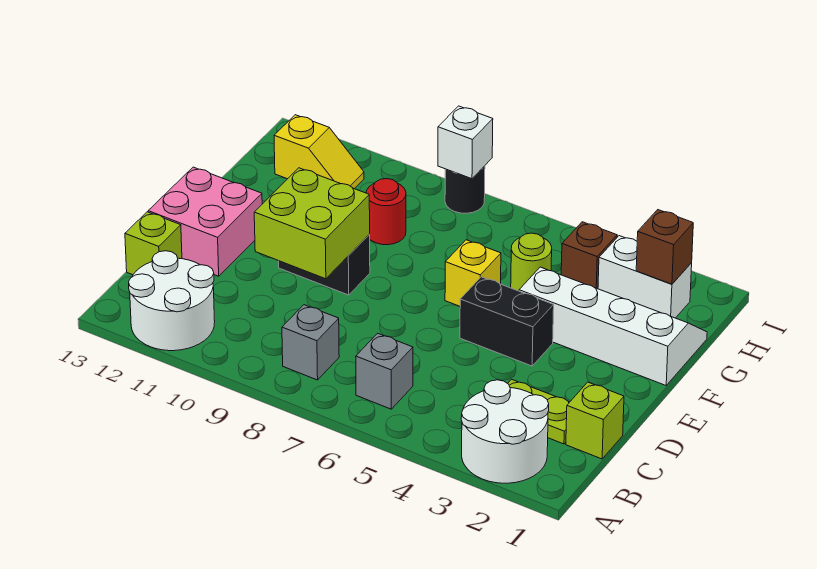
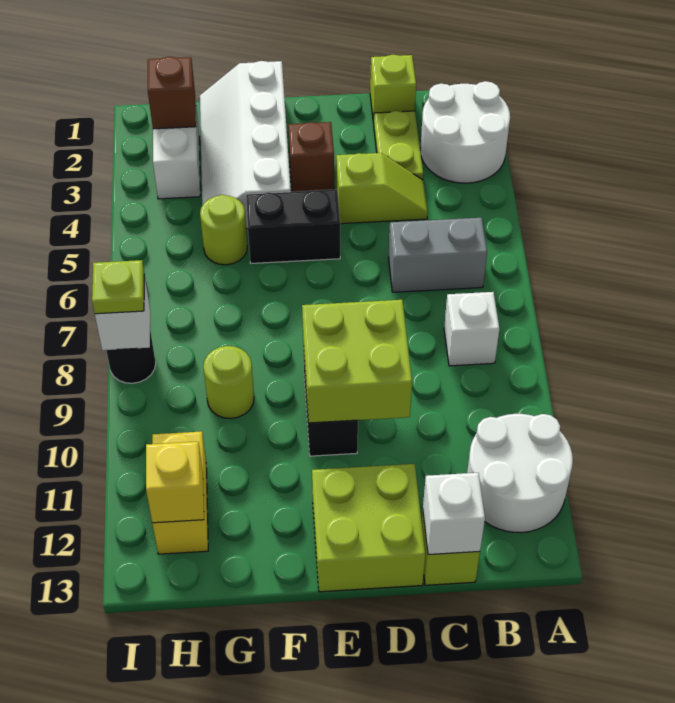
grey brick B6 level 1 -> grey brick B6:C6 level 1
grey brick B8 level 1 -> white brick B8 level 1
none -> lime slope C4:D4 level 1 top D
none -> white brick C13 level 2
pink brick D12:E13 level 1 -> lime brick D12:E13 level 1
black brick E4:E5 level 1 -> black brick E5:F5 level 1
yellow brick F6 level 1 -> yellow brick H12 level 2
red round brick G9 level 1 -> lime round brick G9 level 1
brown brick H4 level 1 -> brown brick E3 level 1
yellow slope H11:H12 level 1 top 12 -> yellow brick H11:H12 level 1
none -> lime plate I8 level 3

